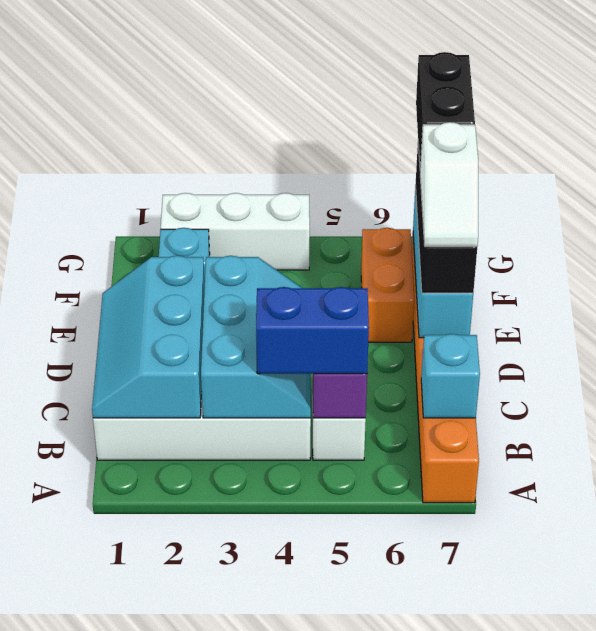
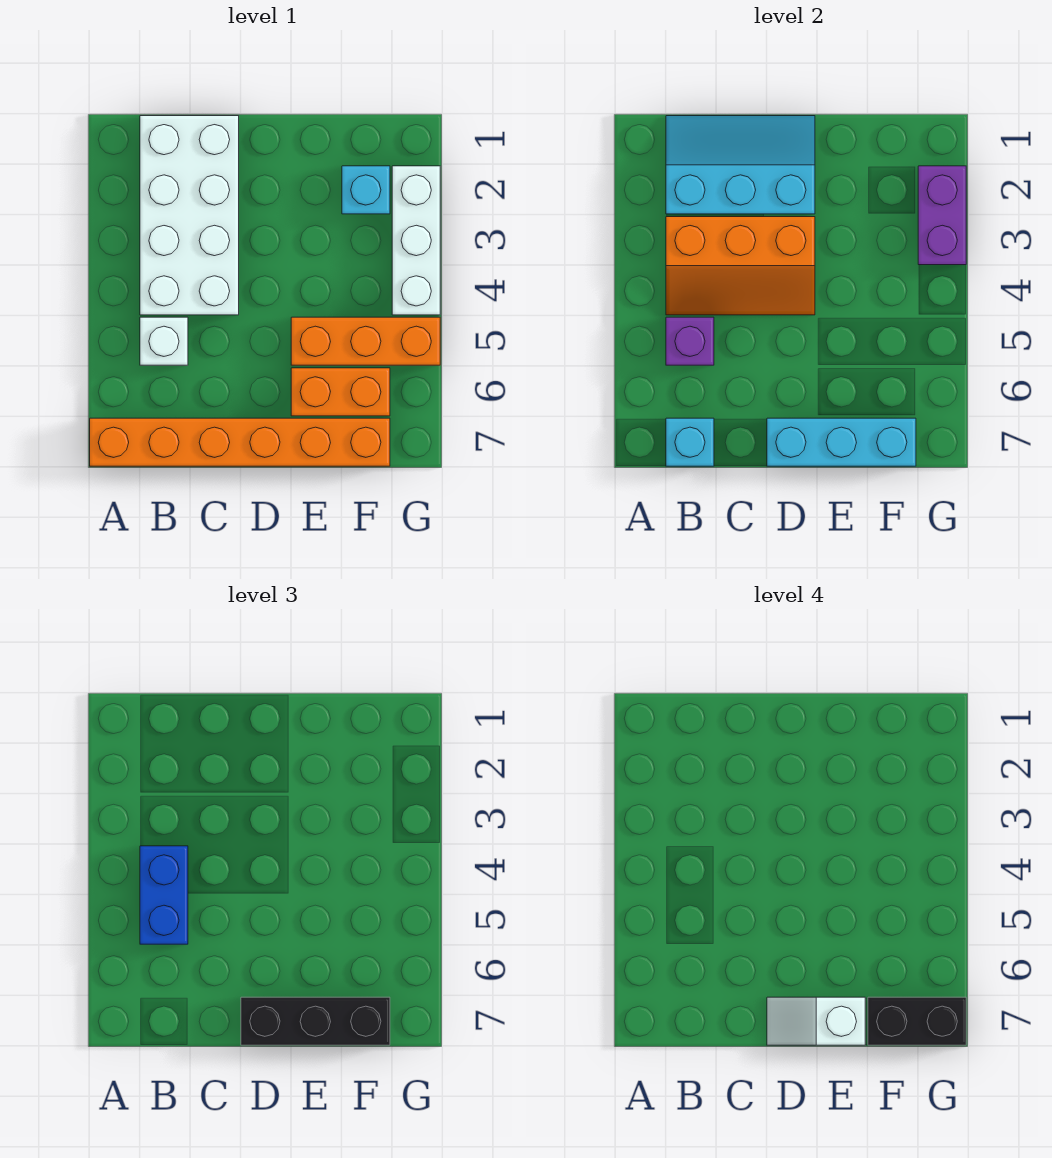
cyan slope B3:D4 level 2 top 3 -> orange slope B3:D4 level 2 top 3
none -> orange brick E5:G5 level 1
none -> purple brick G2:G3 level 2

